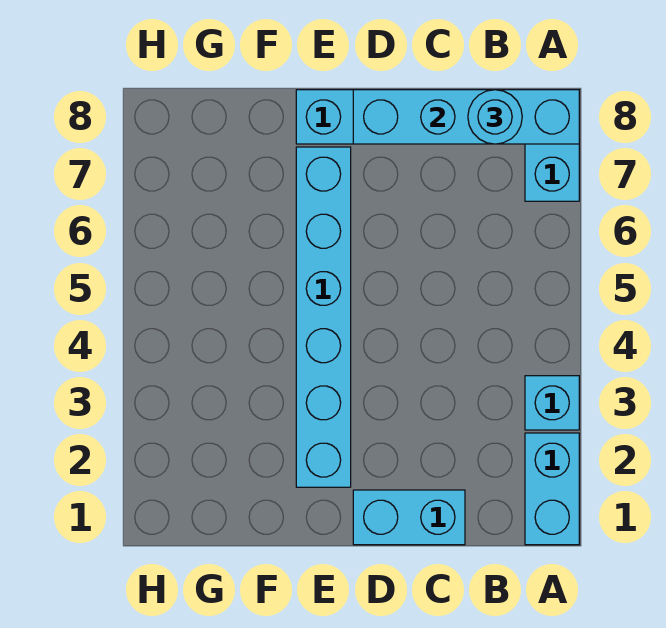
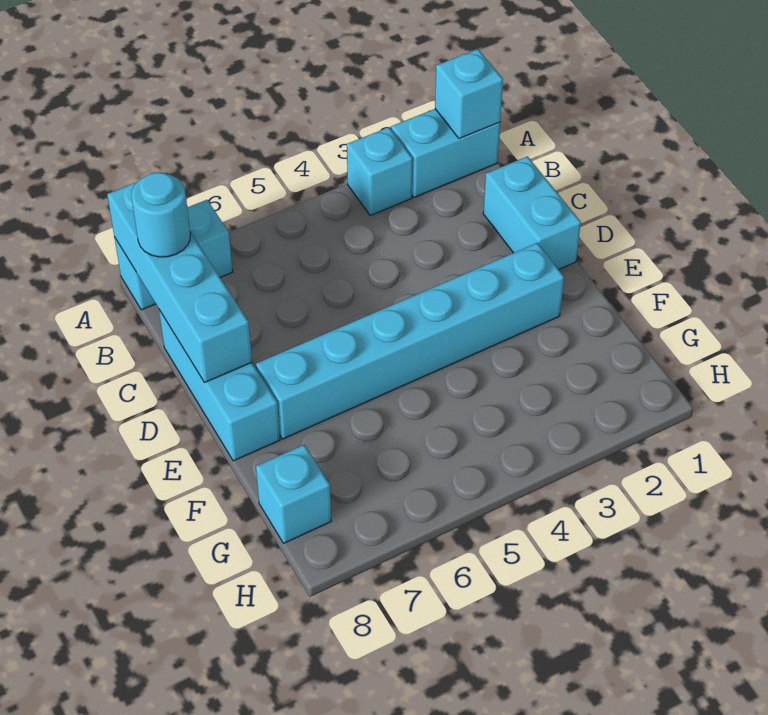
none -> cyan brick A1 level 2
none -> cyan brick G8 level 1

